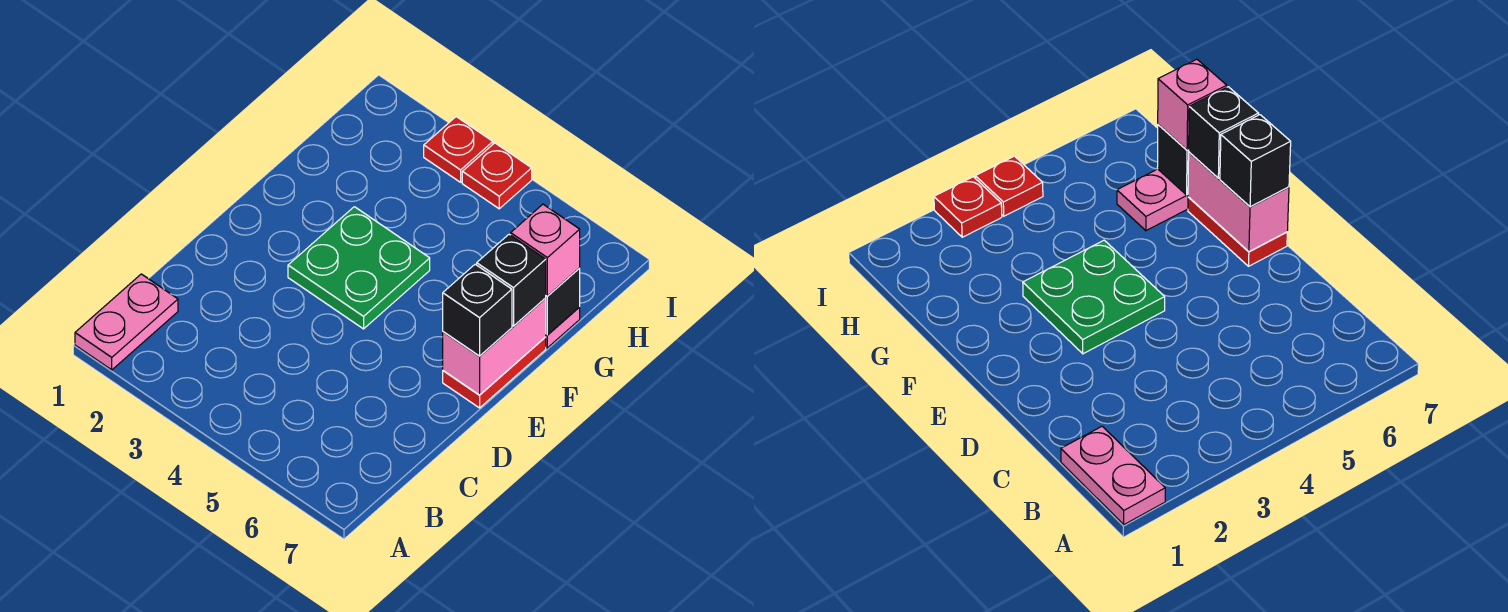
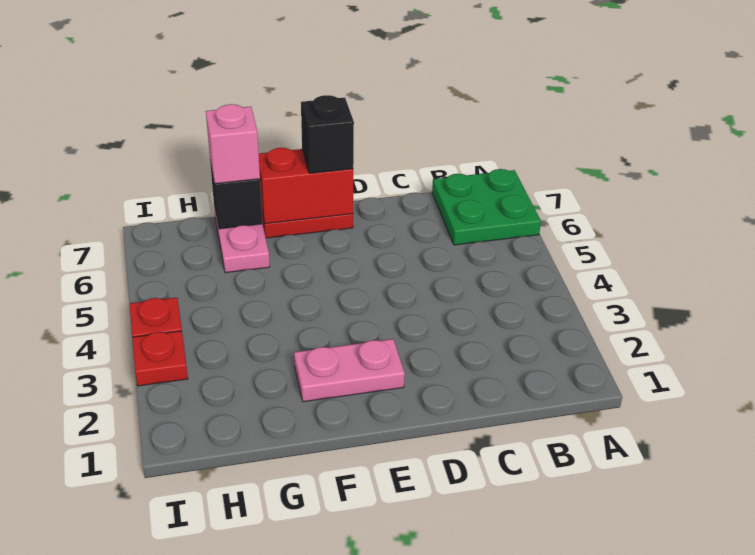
pink plate A1:B1 level 1 -> pink plate E2:F2 level 1
green plate E3:F4 level 1 -> green plate A6:B7 level 1
pink brick E7:F7 level 2 -> red brick E7:F7 level 2
black brick F7 level 3 -> none

